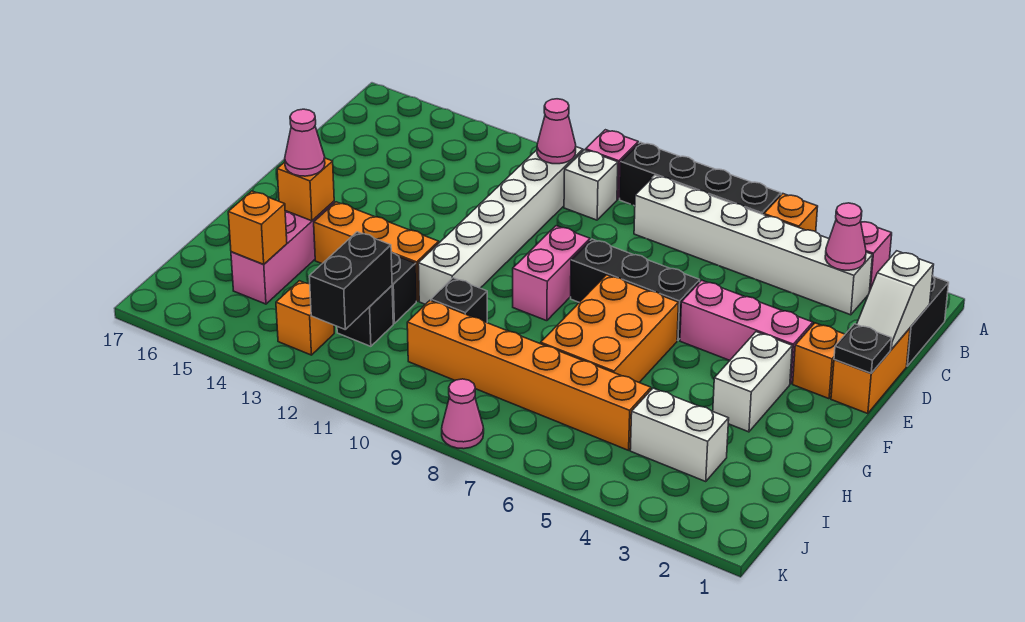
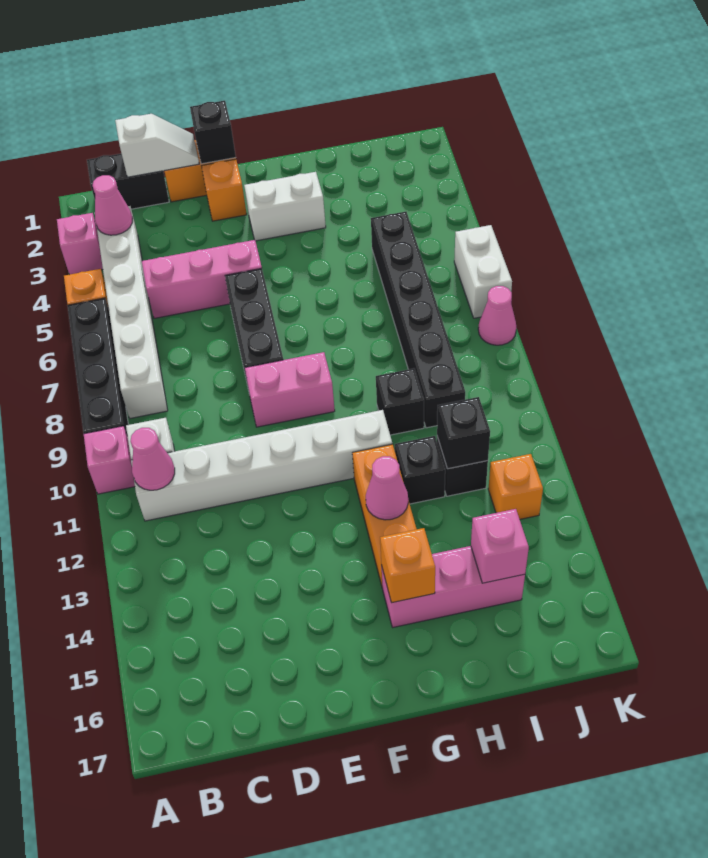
black plate E1 level 2 -> black brick E1 level 2
pink brick E3:E5 level 1 -> pink brick C5:E5 level 1
orange brick F6:H7 level 1 -> none
pink cone G15 level 3 -> pink cone G13 level 2
white brick I3:I4 level 1 -> white brick K6:K7 level 1
orange brick I5:I10 level 1 -> black brick I5:I10 level 1
black brick I12:J12 level 2 -> black brick I12 level 2
orange brick I15 level 2 -> pink brick I15 level 2

